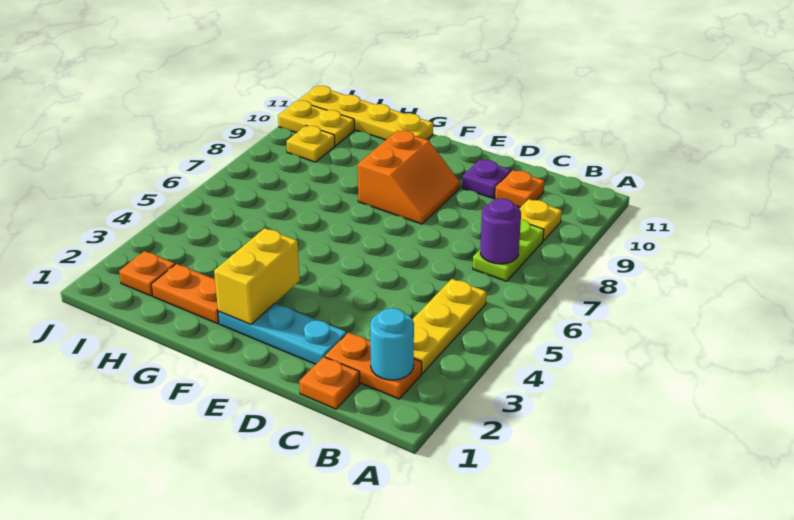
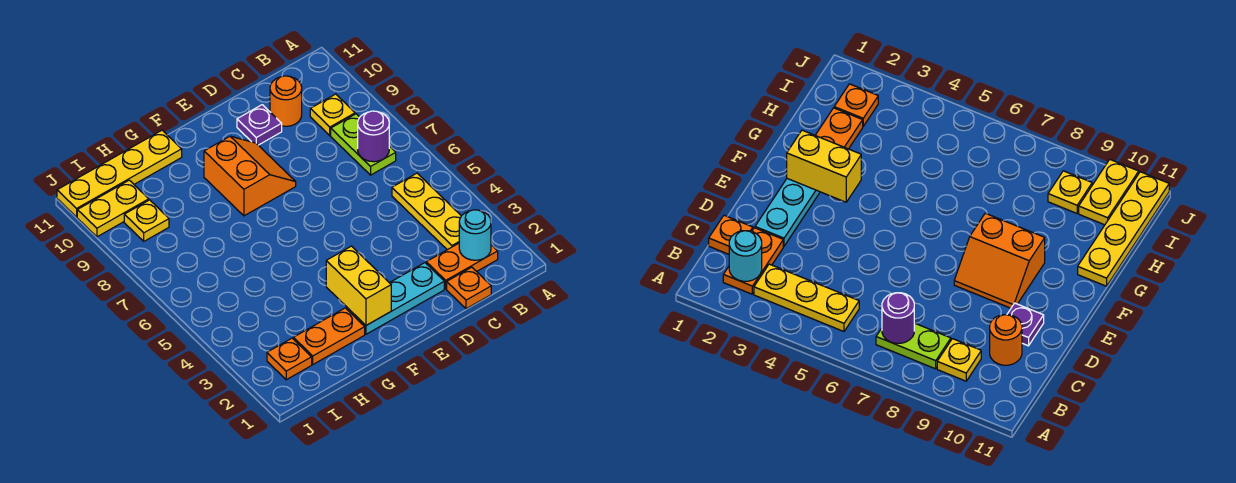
orange plate C10 level 1 -> orange round brick C10 level 1

